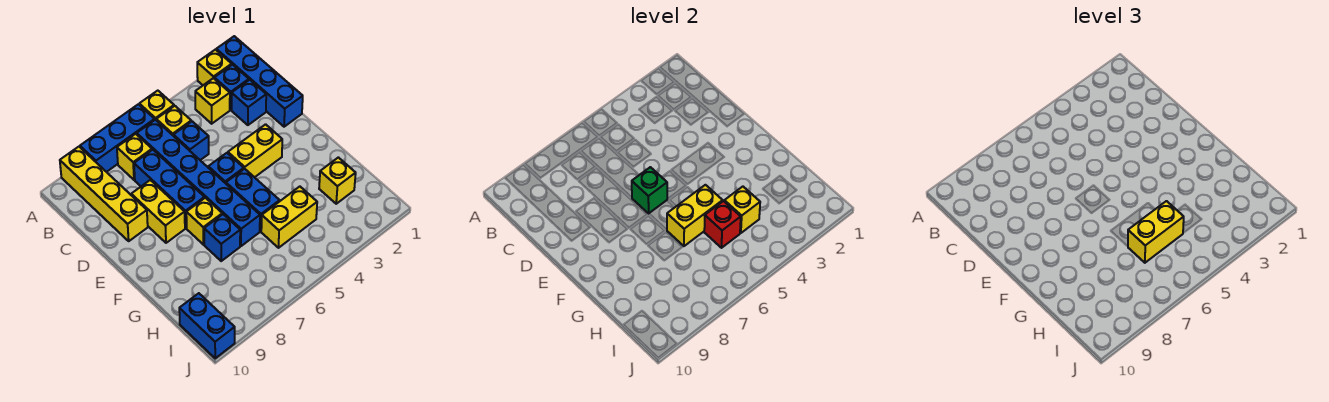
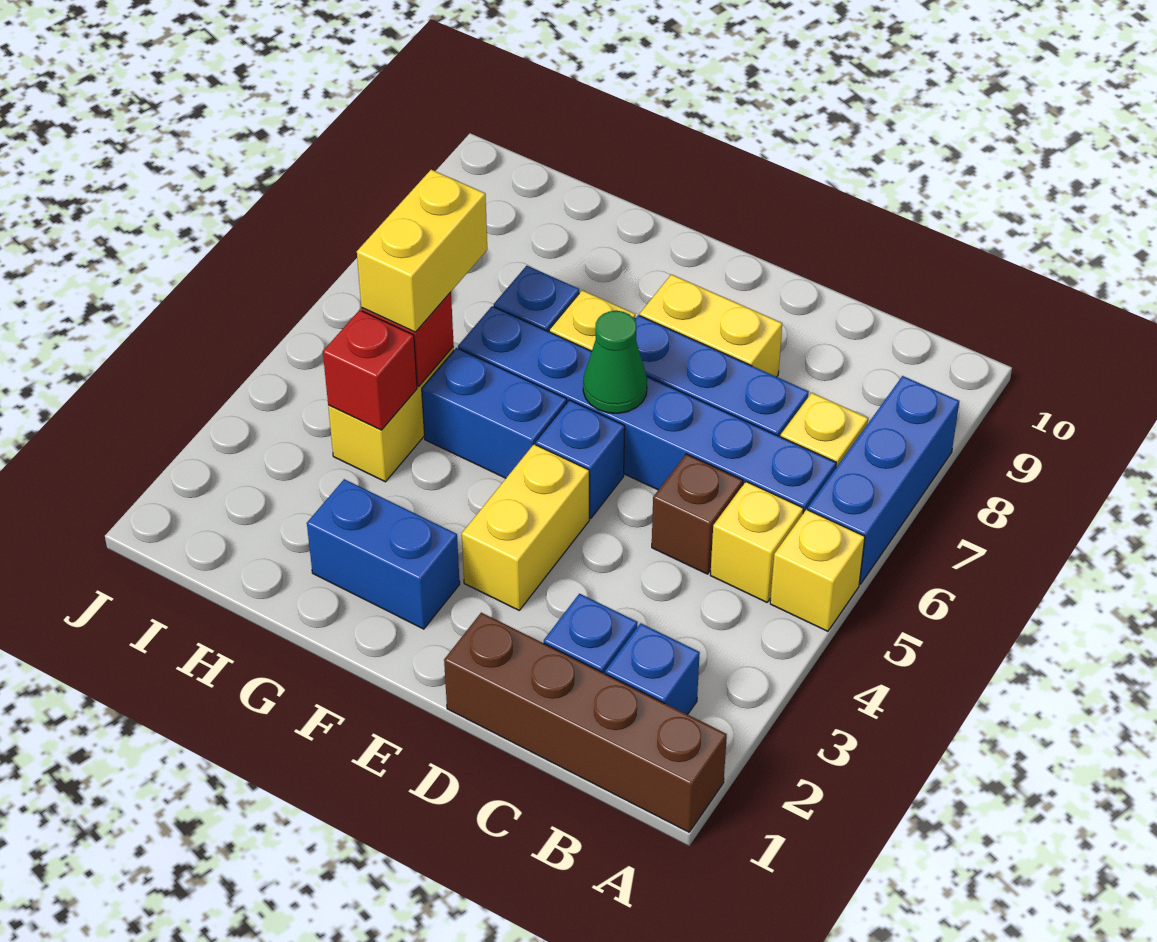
blue brick A1:D1 level 1 -> brown brick A1:D1 level 1
yellow brick A2 level 1 -> none
yellow brick A9:D9 level 1 -> none
yellow brick B3 level 1 -> none
blue brick C5 level 1 -> brown brick C5 level 1
green brick E6 level 2 -> green cone E6 level 2
yellow brick G5:G6 level 2 -> none
yellow brick H2 level 1 -> none
yellow brick H4 level 2 -> red brick H4 level 2
blue brick I10:J10 level 1 -> blue brick F2:G2 level 1

